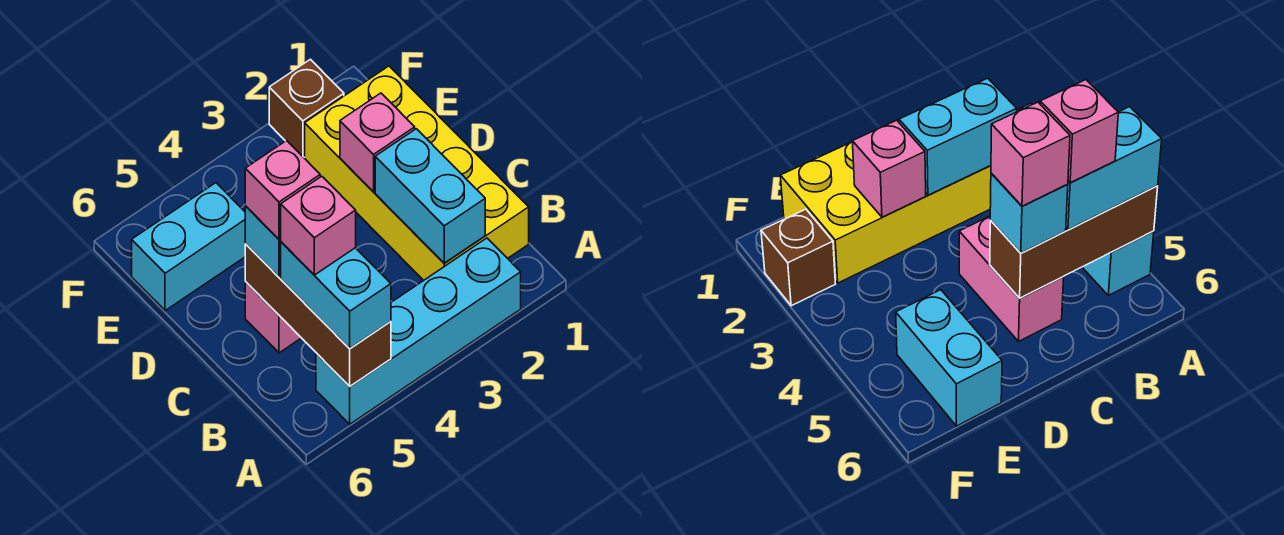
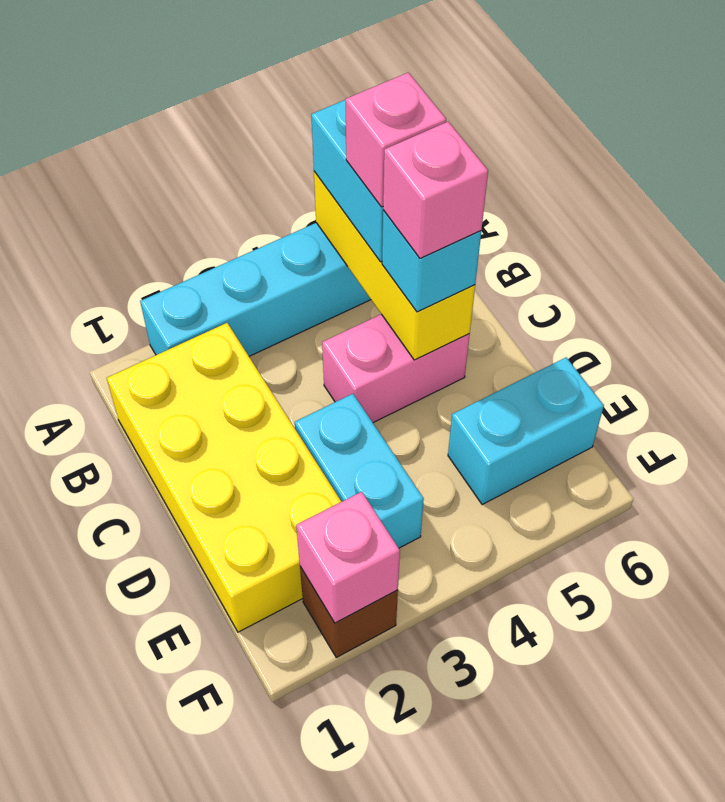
brown brick A5:C5 level 2 -> yellow brick A5:C5 level 2
cyan brick B2:C2 level 2 -> cyan brick D3:E3 level 1
pink brick D2 level 2 -> pink brick F2 level 2

